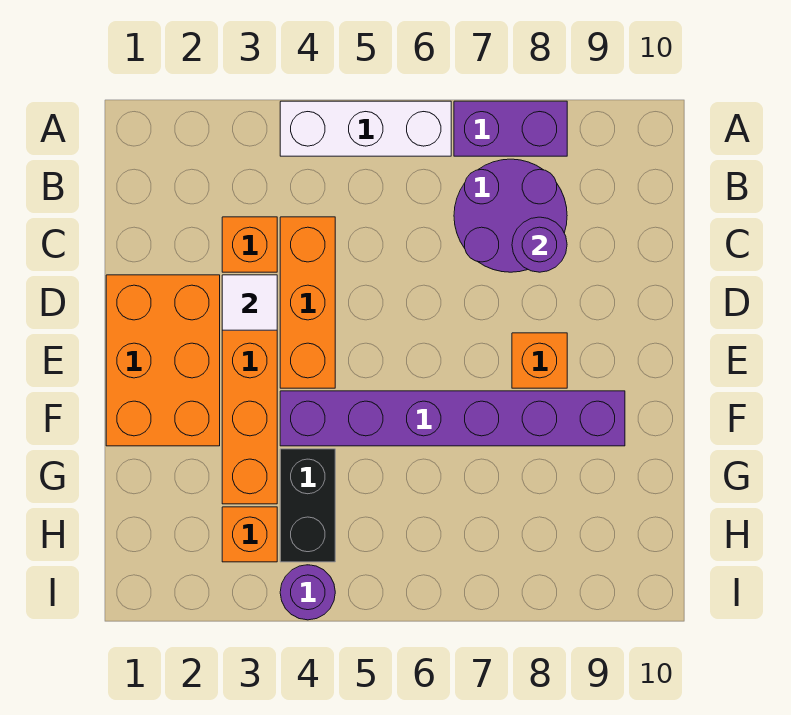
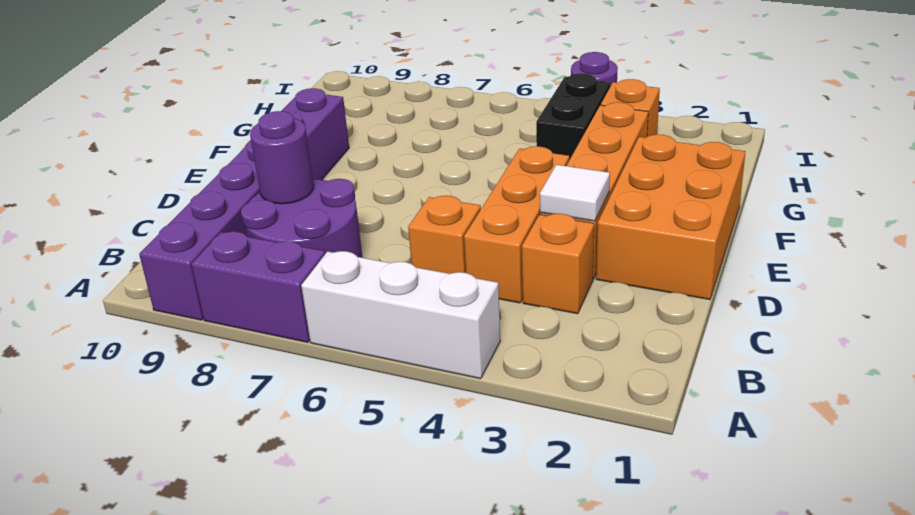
orange brick E8 level 1 -> orange brick C5 level 1
purple brick F4:F9 level 1 -> purple brick A9:F9 level 1

